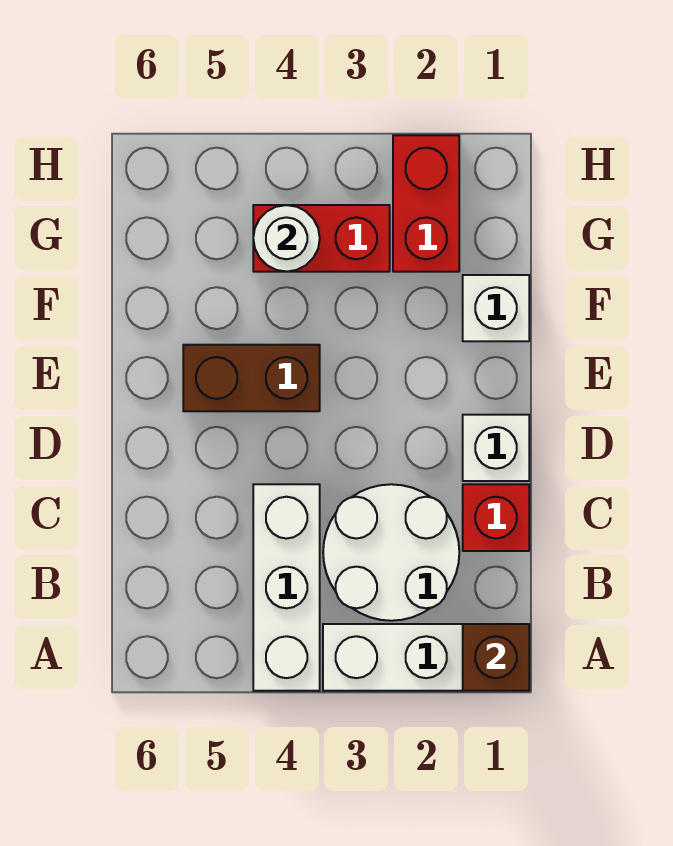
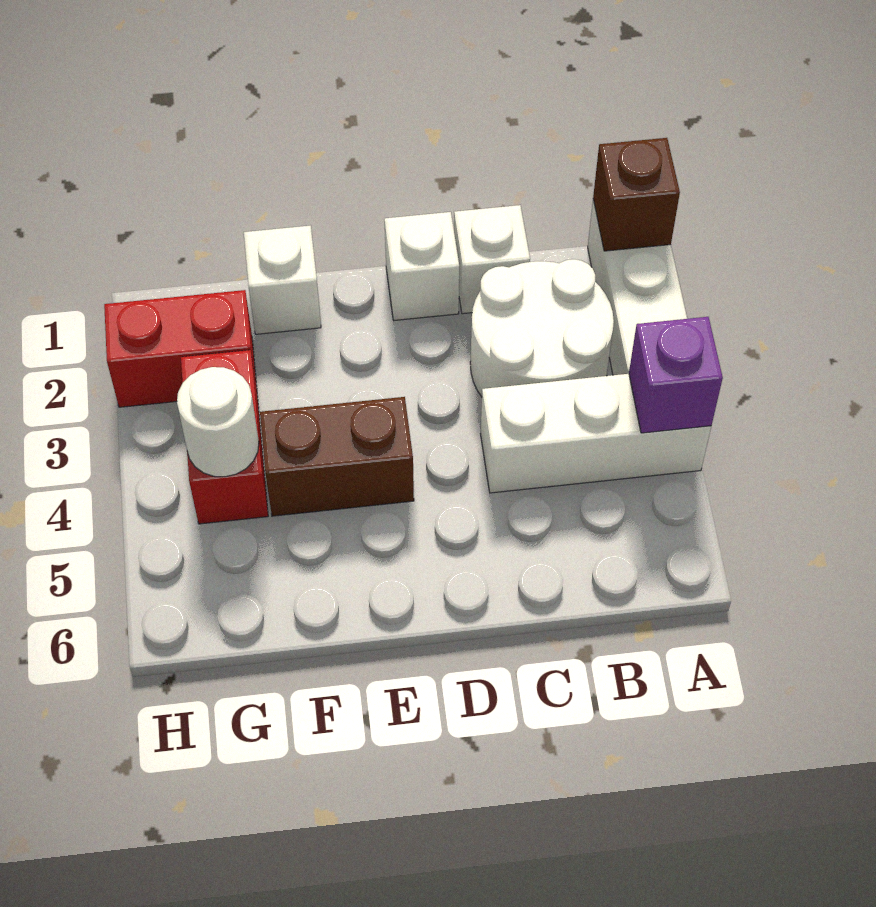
none -> purple brick A4 level 2
red brick C1 level 1 -> white brick C1 level 1
brown brick E4:E5 level 1 -> brown brick E4:F4 level 1

